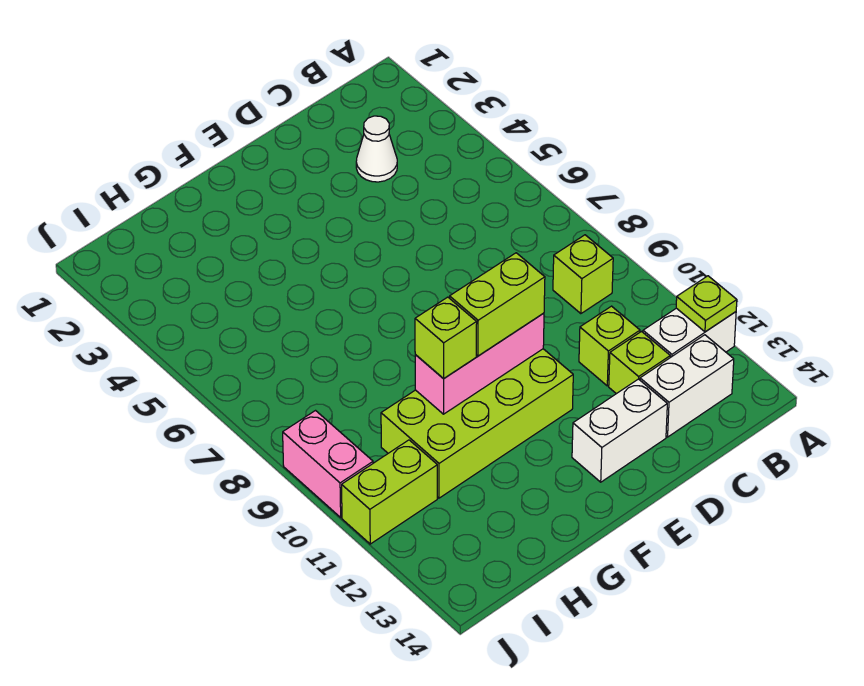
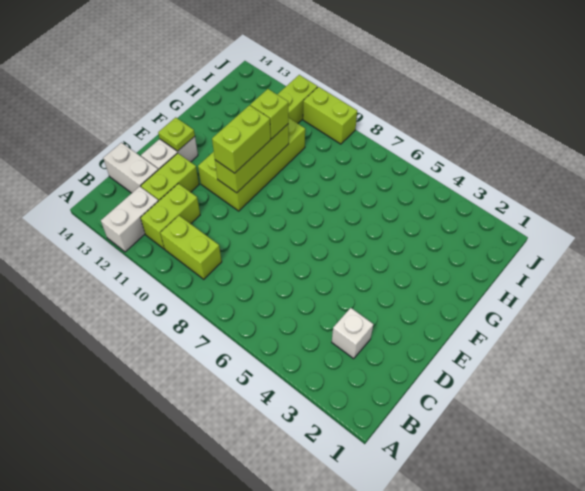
lime plate A12 level 2 -> lime plate E13 level 2
lime brick B9 level 1 -> lime brick B9:B10 level 1
white brick B13:C13 level 1 -> white brick C13:C14 level 1
white cone C3 level 1 -> white brick C3 level 1
lime brick C11 level 1 -> lime brick B11:C11 level 1
lime brick C12 level 1 -> lime brick C12:D12 level 1
pink brick E10:G10 level 2 -> lime brick E10:G10 level 2
pink brick J9:J10 level 1 -> lime brick J9:J10 level 1

